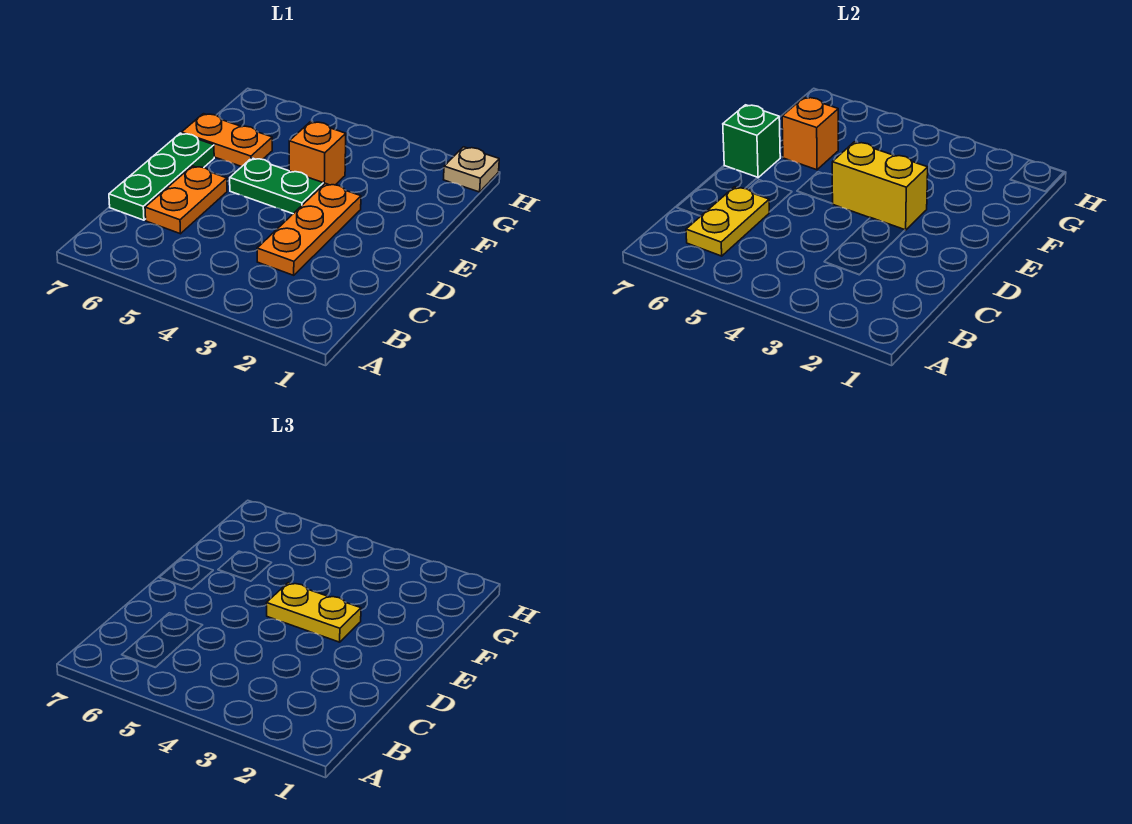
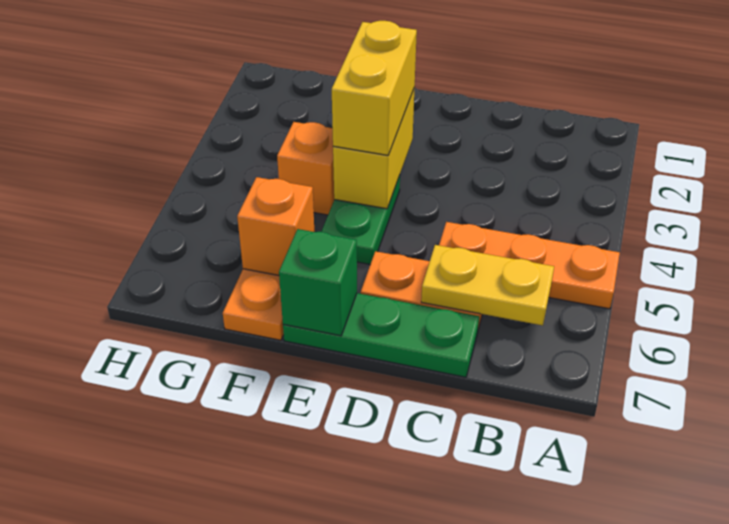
orange plate C3:E3 level 1 -> orange plate A5:C5 level 1
yellow plate E3:E4 level 3 -> yellow brick E3:E4 level 3
tan plate H1 level 1 -> none

